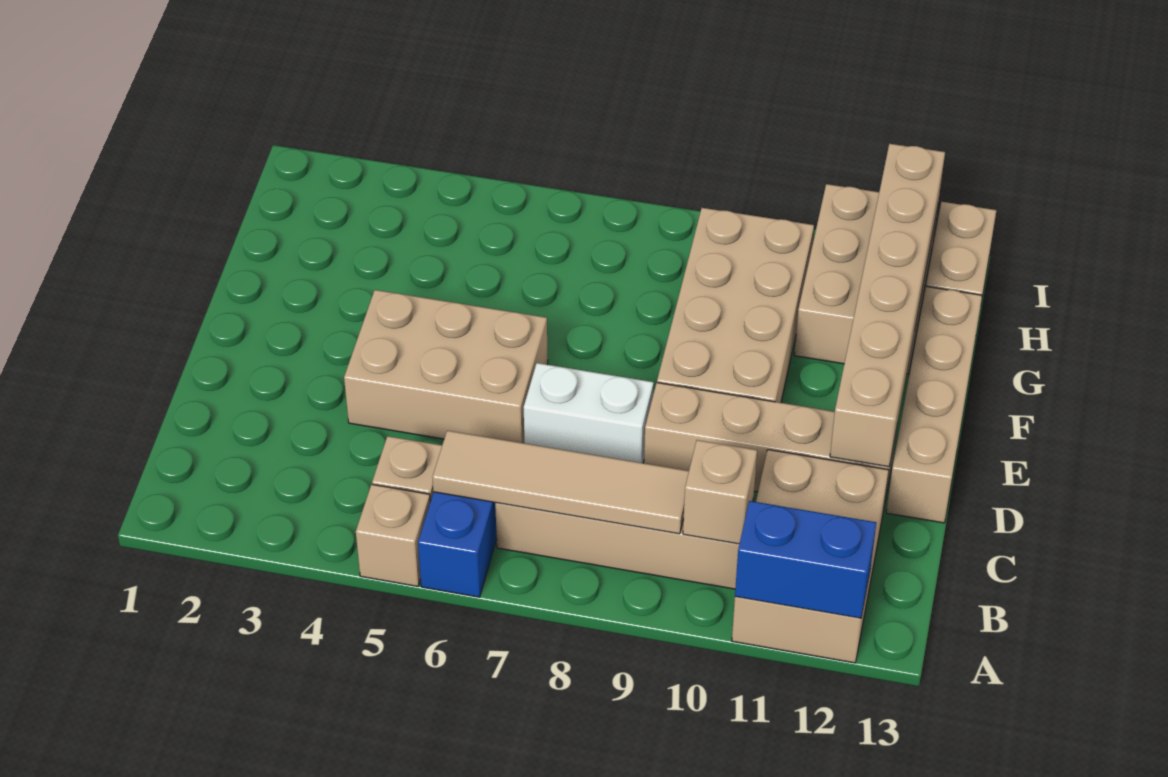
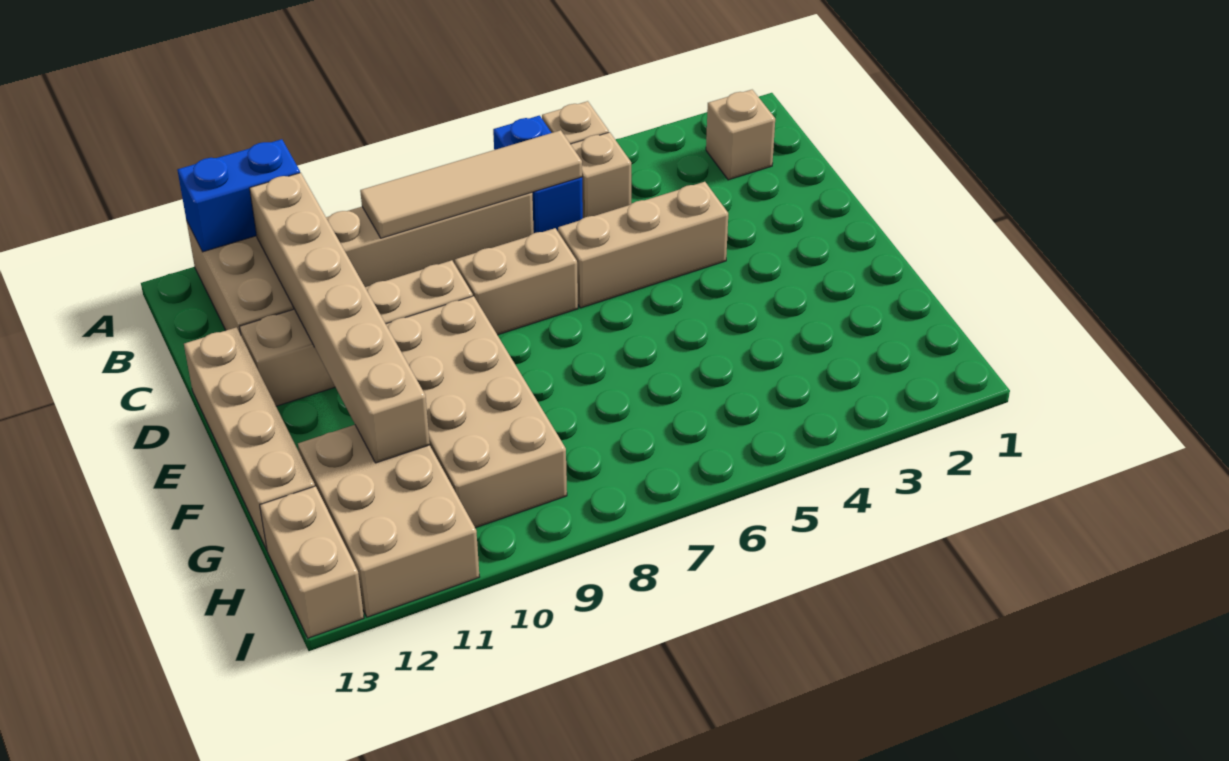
tan brick B10 level 2 -> tan brick B2 level 1
tan brick D4:E6 level 1 -> tan brick D4:D6 level 1
white brick D7:D8 level 1 -> tan brick D7:D8 level 1
tan brick D12:I12 level 2 -> tan brick B11:G11 level 2

